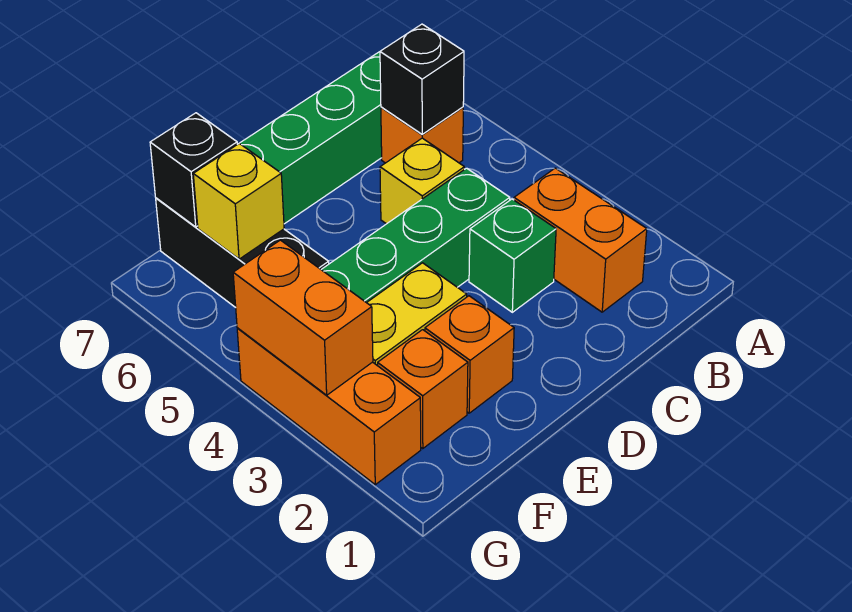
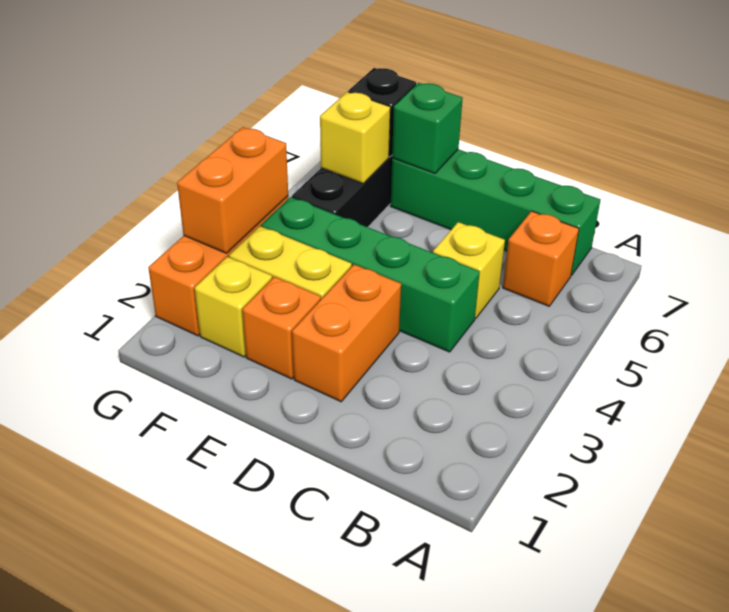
orange brick B2:B3 level 1 -> orange brick D2:D3 level 1
black brick B6 level 2 -> none
green brick C3 level 1 -> green brick E7 level 2
orange brick F2 level 1 -> yellow brick F2 level 1

